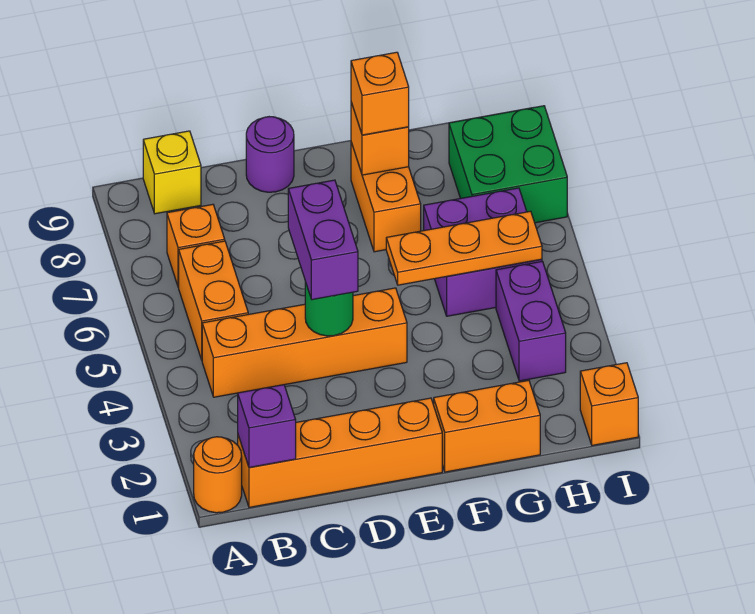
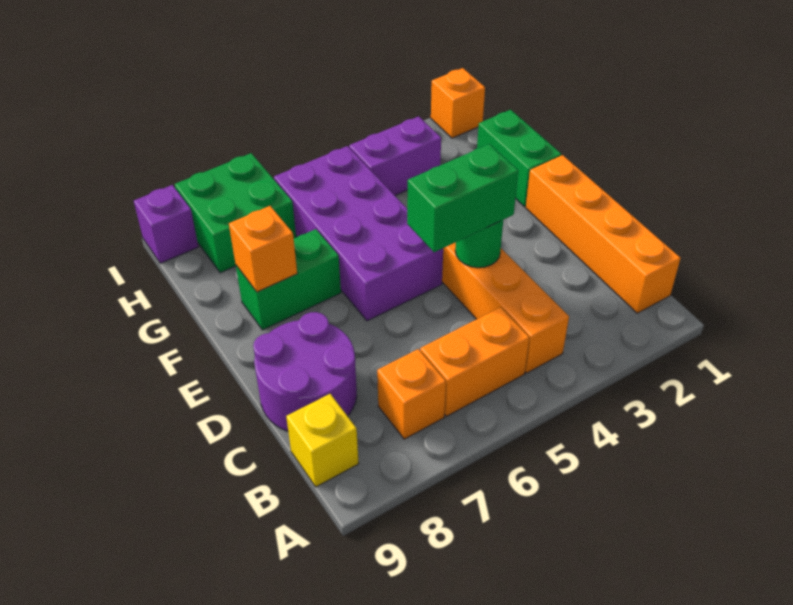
orange round brick A1 level 1 -> none
purple brick B1 level 2 -> purple brick I9 level 1
purple brick D4:D5 level 3 -> green brick D4:D5 level 3
purple round brick D9 level 1 -> purple round brick C8:D9 level 1
orange brick F1:G1 level 1 -> green brick F1:G1 level 1
orange plate F5:H5 level 2 -> none
orange brick F7:F8 level 1 -> green brick F7:F8 level 1
orange brick F8 level 3 -> none
purple brick G5:H6 level 1 -> purple brick E5:H6 level 1

